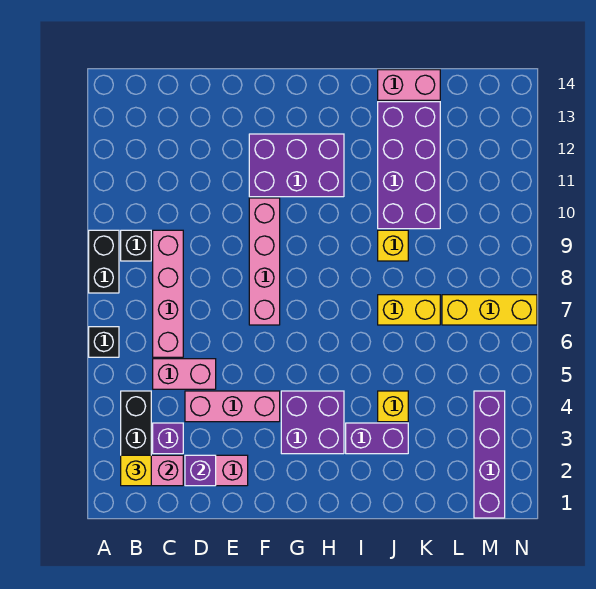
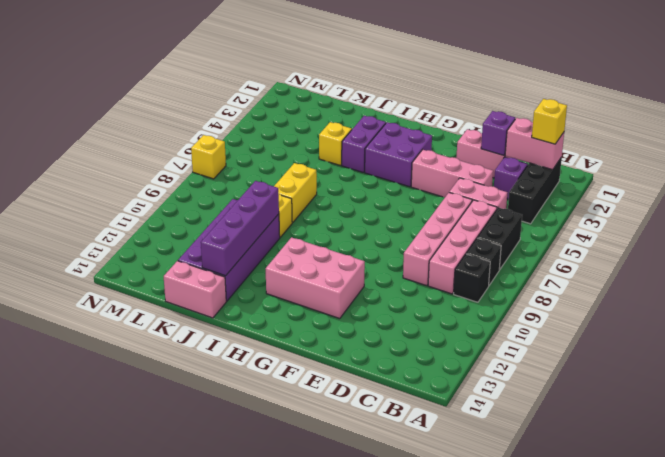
black brick A6 level 1 -> black brick B8 level 1
black brick A8:A9 level 1 -> black brick B6:B7 level 1
pink brick F7:F10 level 1 -> pink brick D6:D9 level 1
purple brick F11:H12 level 1 -> pink brick F11:H12 level 1
purple brick I3:J3 level 1 -> purple brick I3:I4 level 1
yellow brick J7:K7 level 1 -> yellow brick J7:J8 level 1
yellow brick L7:N7 level 1 -> yellow brick N7 level 1
purple brick M1:M4 level 1 -> purple brick J10:J13 level 2

